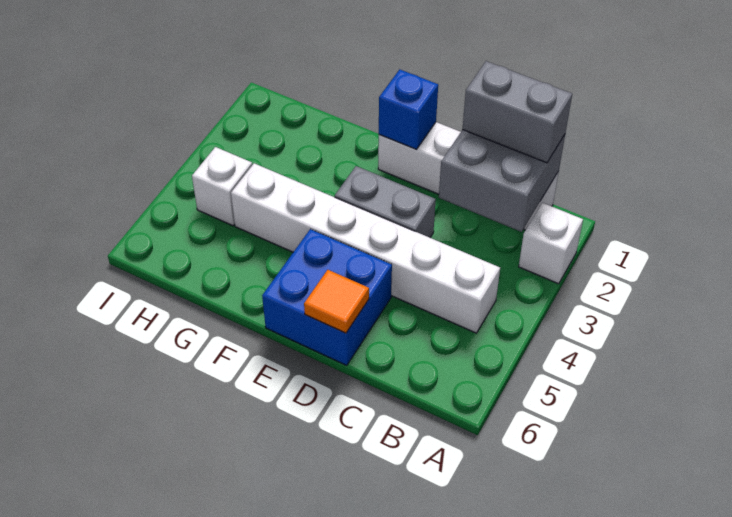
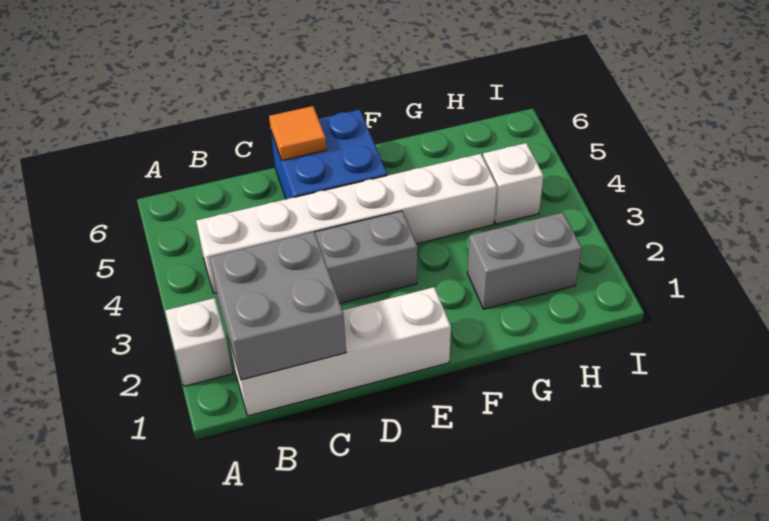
grey brick B1:C1 level 3 -> grey brick G2:H2 level 1
blue brick E1 level 2 -> none

